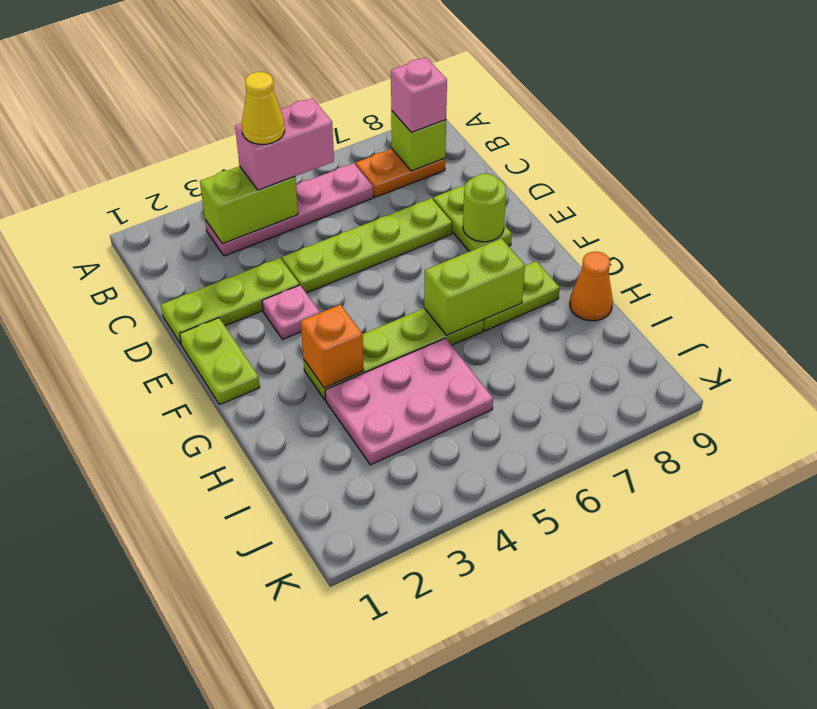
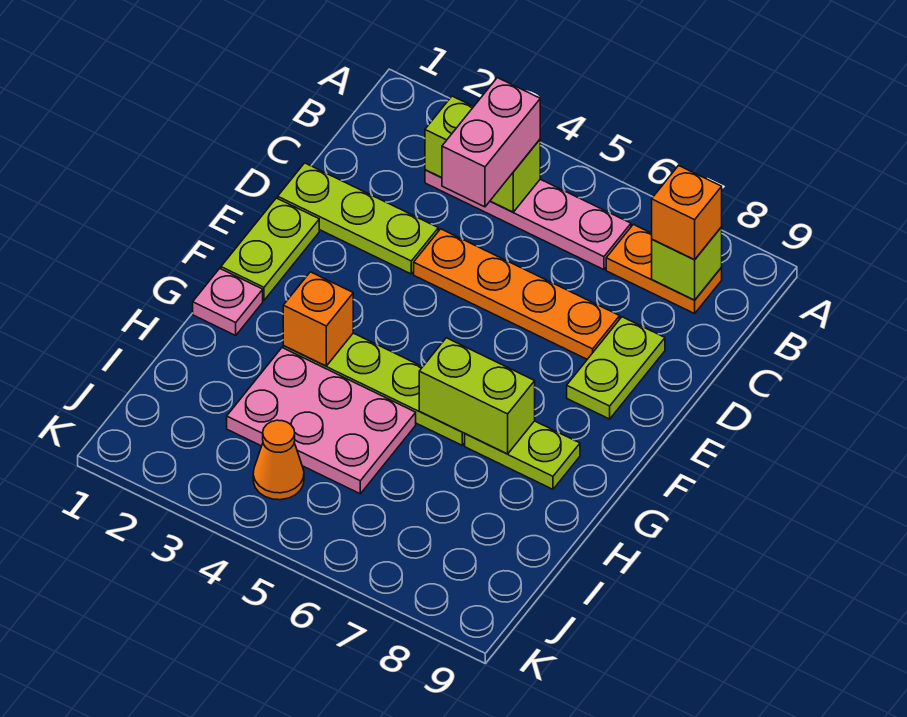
pink brick B4:B5 level 3 -> pink brick B4:C4 level 3
yellow cone B4 level 4 -> none
pink brick B8 level 3 -> orange brick B8 level 3
lime plate D4:D7 level 1 -> orange plate D4:D7 level 1
pink plate E3 level 1 -> pink plate G1 level 1
lime round brick E8 level 2 -> none
orange cone H9 level 1 -> orange cone J4 level 1

